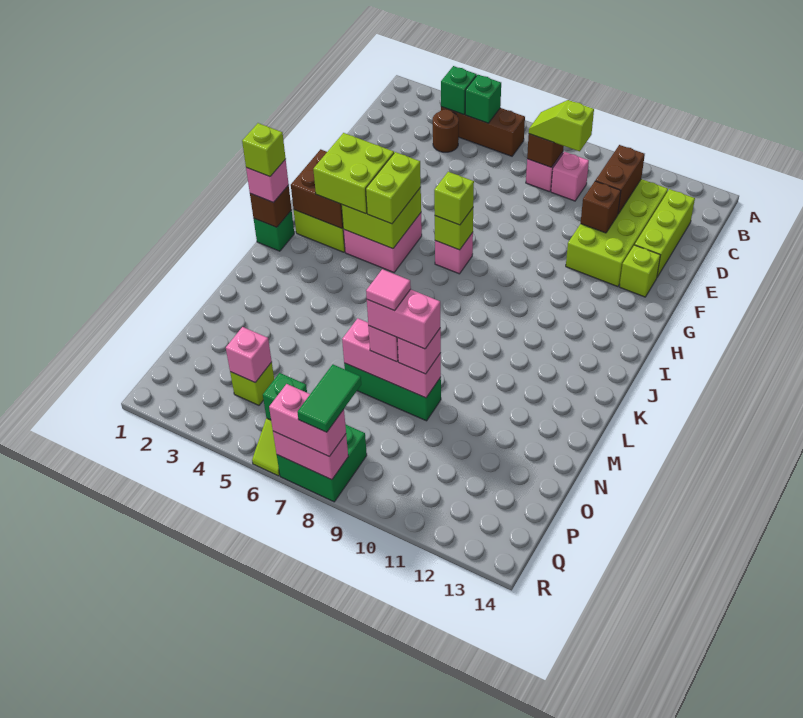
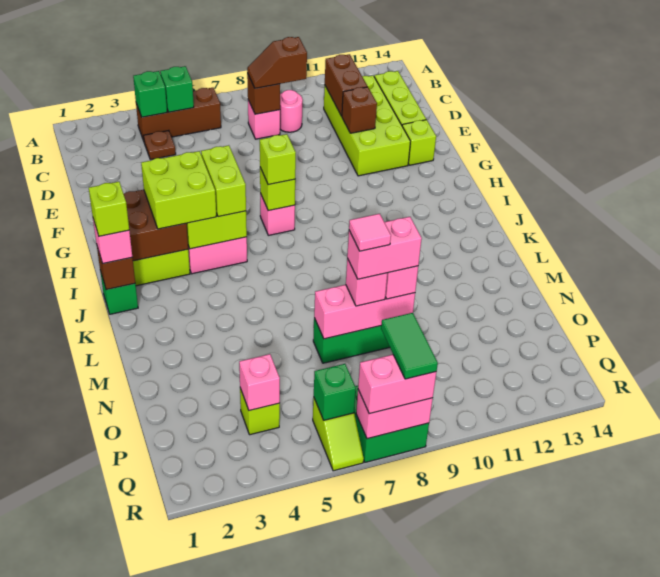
brown round brick C4 level 1 -> brown plate C4 level 1
lime slope C8:C9 level 3 top 9 -> brown slope C8:C9 level 3 top 9
pink brick C9 level 1 -> pink round brick C9 level 1

